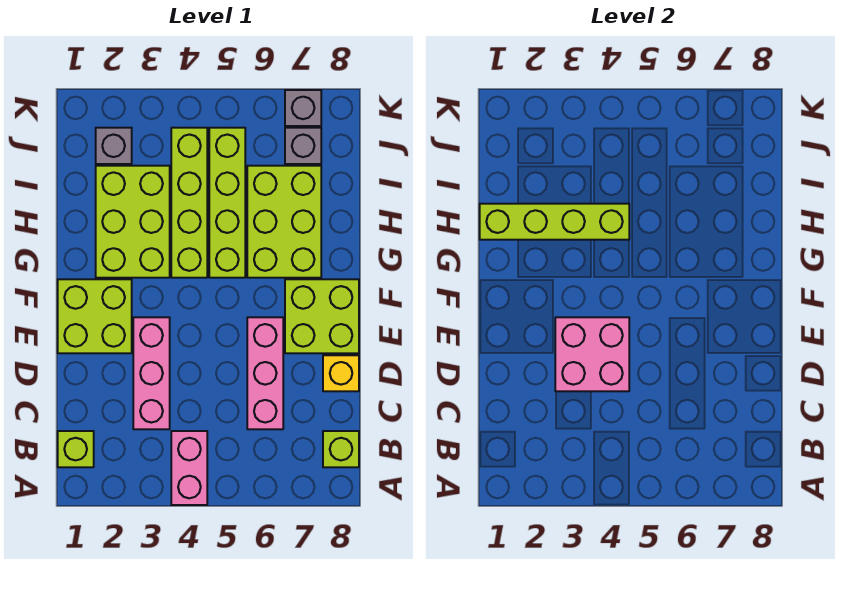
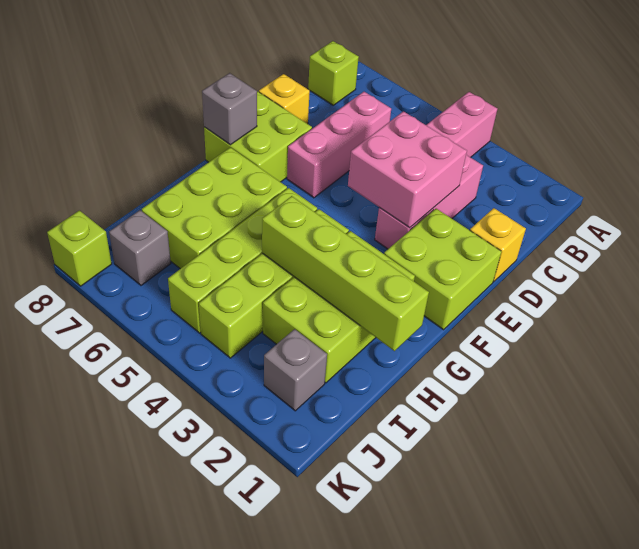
lime brick B1 level 1 -> lime brick K8 level 1
none -> yellow brick D1 level 1
grey brick K7 level 1 -> grey brick F8 level 2

